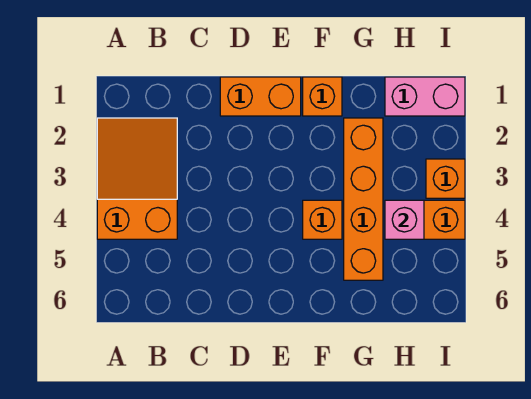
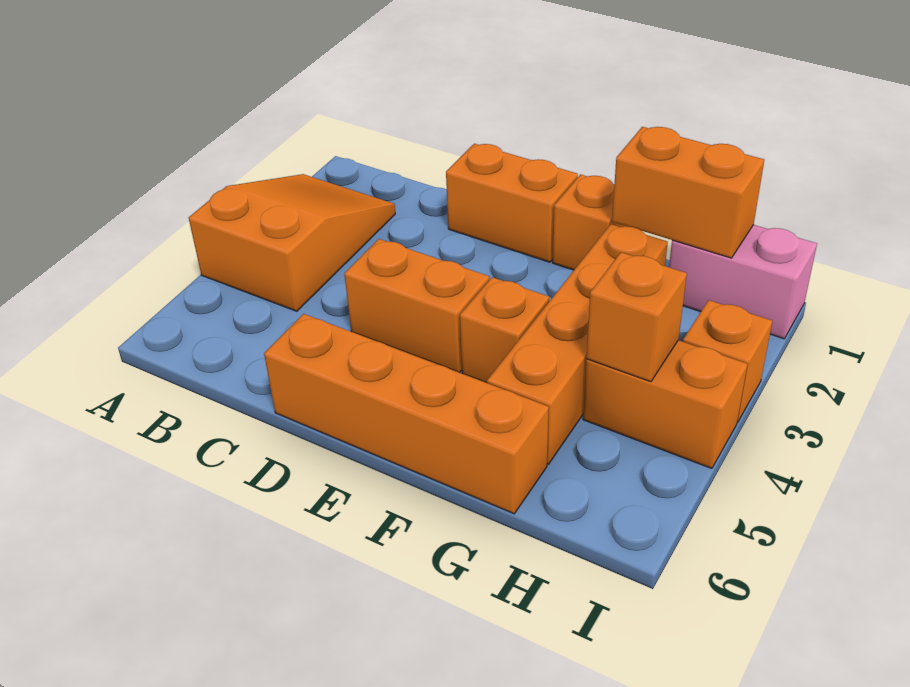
none -> orange brick D4:E4 level 1
none -> orange brick D6:G6 level 1
none -> orange brick G1:H1 level 2
pink brick H4 level 2 -> orange brick H4 level 2

